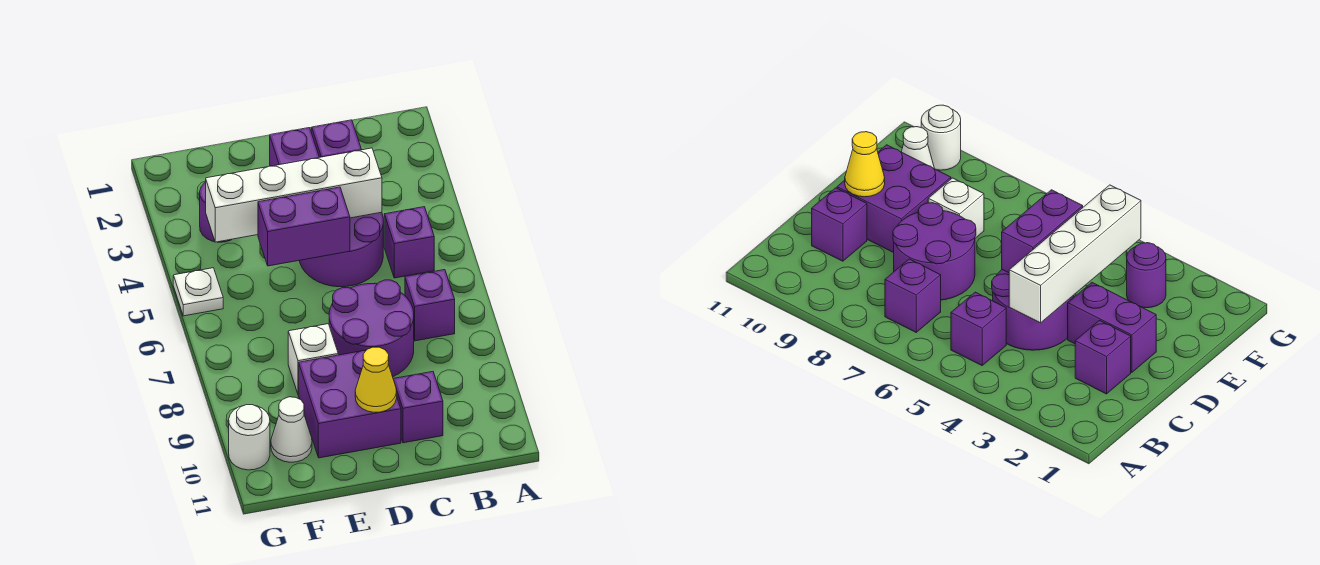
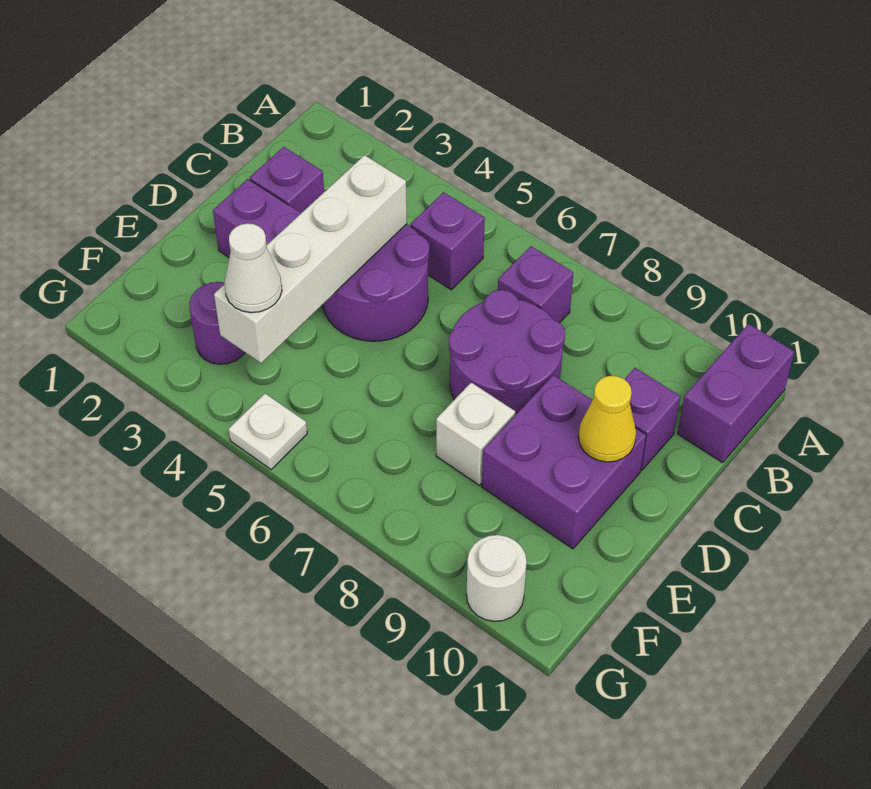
purple brick D5:E5 level 2 -> purple brick A11:B11 level 1
white cone F10 level 1 -> white cone F4 level 3

